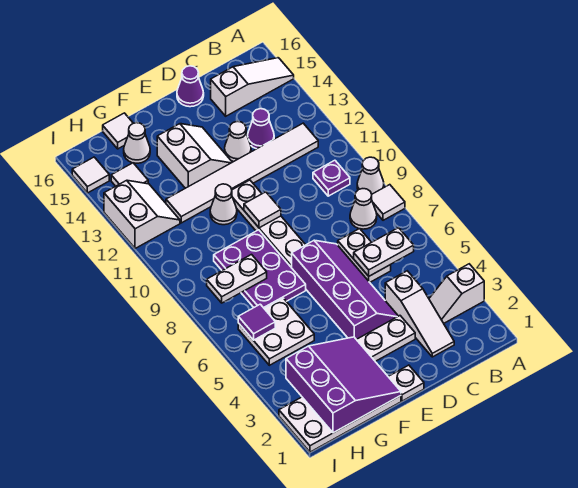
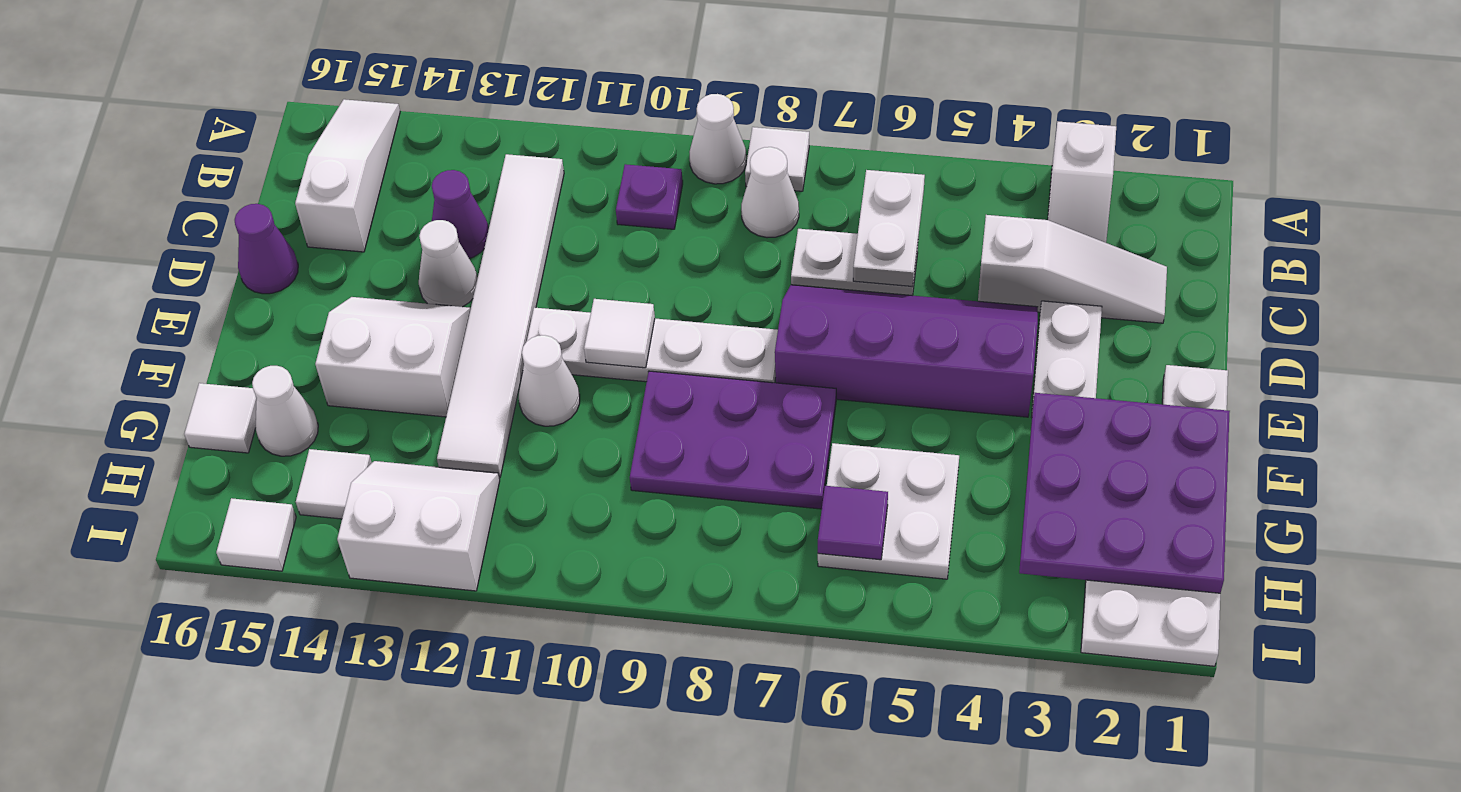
purple slope F1:H3 level 2 top H -> purple plate F1:H3 level 2
white plate G8:H8 level 2 -> none

